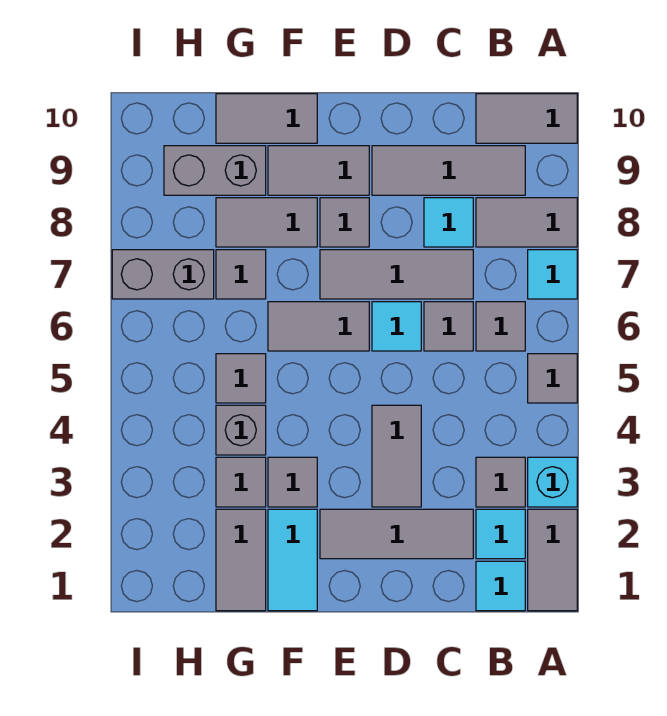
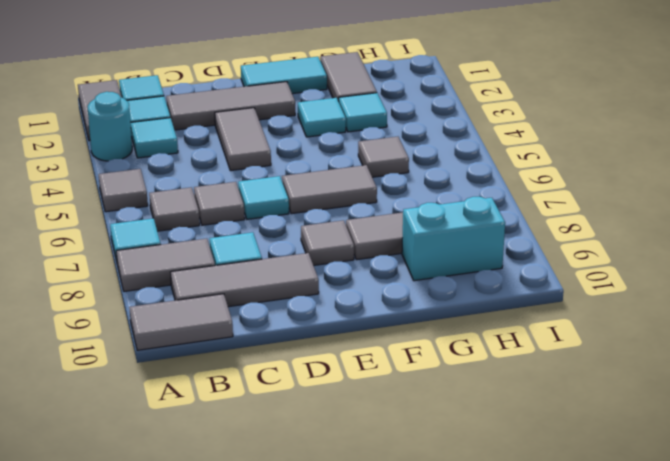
cyan brick A3 level 1 -> cyan round brick A3 level 1
grey tile B3 level 1 -> cyan tile B3 level 1
grey tile C7:E7 level 1 -> none
grey tile E9:F9 level 1 -> none
cyan tile F1:F2 level 1 -> cyan tile E1:F1 level 1
grey tile F3 level 1 -> cyan tile F3 level 1
grey tile F10:G10 level 1 -> none
grey tile G3 level 1 -> cyan tile G3 level 1
grey brick G4 level 1 -> none
grey tile G7 level 1 -> none
grey brick G9:H9 level 1 -> cyan brick G9:H9 level 1
grey brick H7:I7 level 1 -> none

